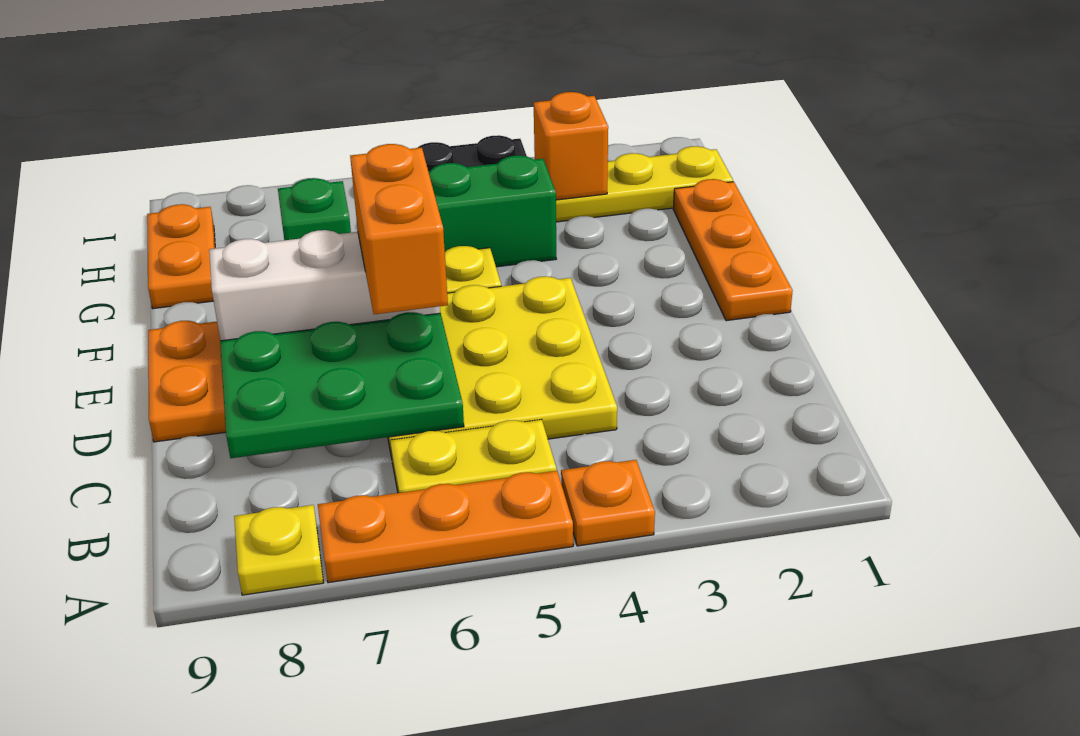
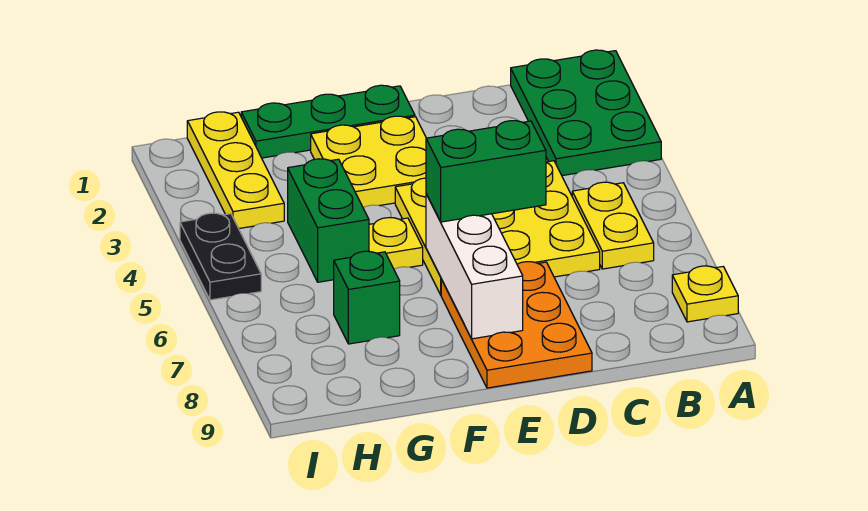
orange plate A4 level 1 -> none
orange plate A5:A7 level 1 -> none
green plate C6:D8 level 2 -> green plate A1:B3 level 1
orange brick D6:E6 level 3 -> green brick D6:E6 level 3
orange plate E1:G1 level 1 -> green plate E1:G1 level 1
none -> yellow plate E2:F3 level 1
orange plate G9:H9 level 1 -> none
orange brick H3 level 2 -> none

